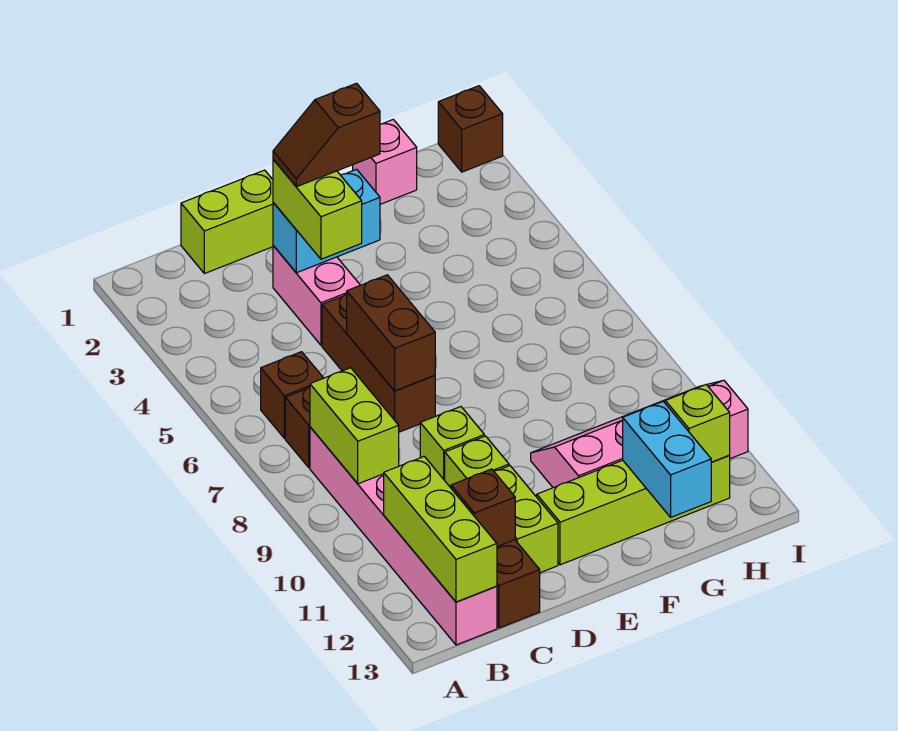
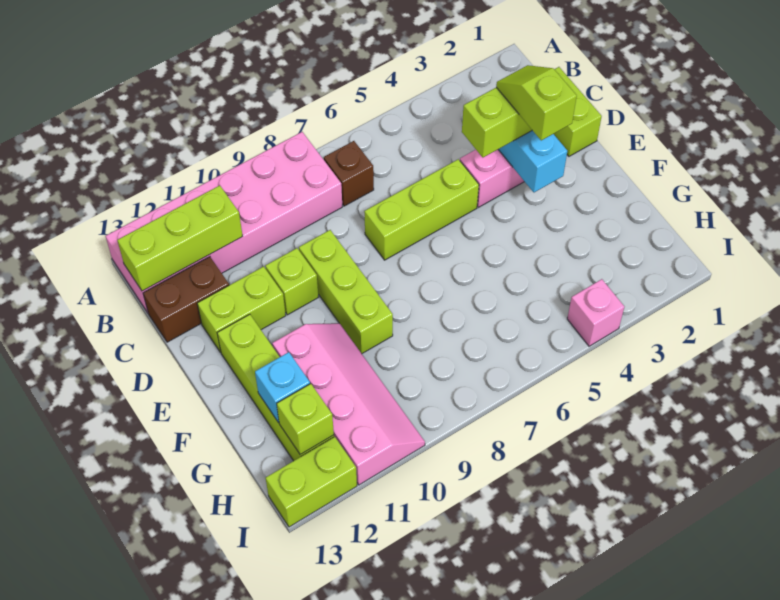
brown brick B6 level 1 -> none
pink brick B8:B13 level 1 -> pink brick A8:B13 level 1
lime brick B8:B9 level 2 -> lime brick I12:I13 level 1
brown brick C12 level 2 -> none
brown slope D3:E3 level 4 top E -> lime slope D3:E3 level 4 top E
brown brick D5:D7 level 1 -> lime brick D5:D7 level 1
brown brick D6:D7 level 2 -> none
lime brick D9 level 1 -> lime brick D9:F9 level 1
pink brick G1 level 1 -> pink brick I4 level 1
cyan brick G12:G13 level 2 -> cyan brick G12 level 2
brown brick I1 level 1 -> none

